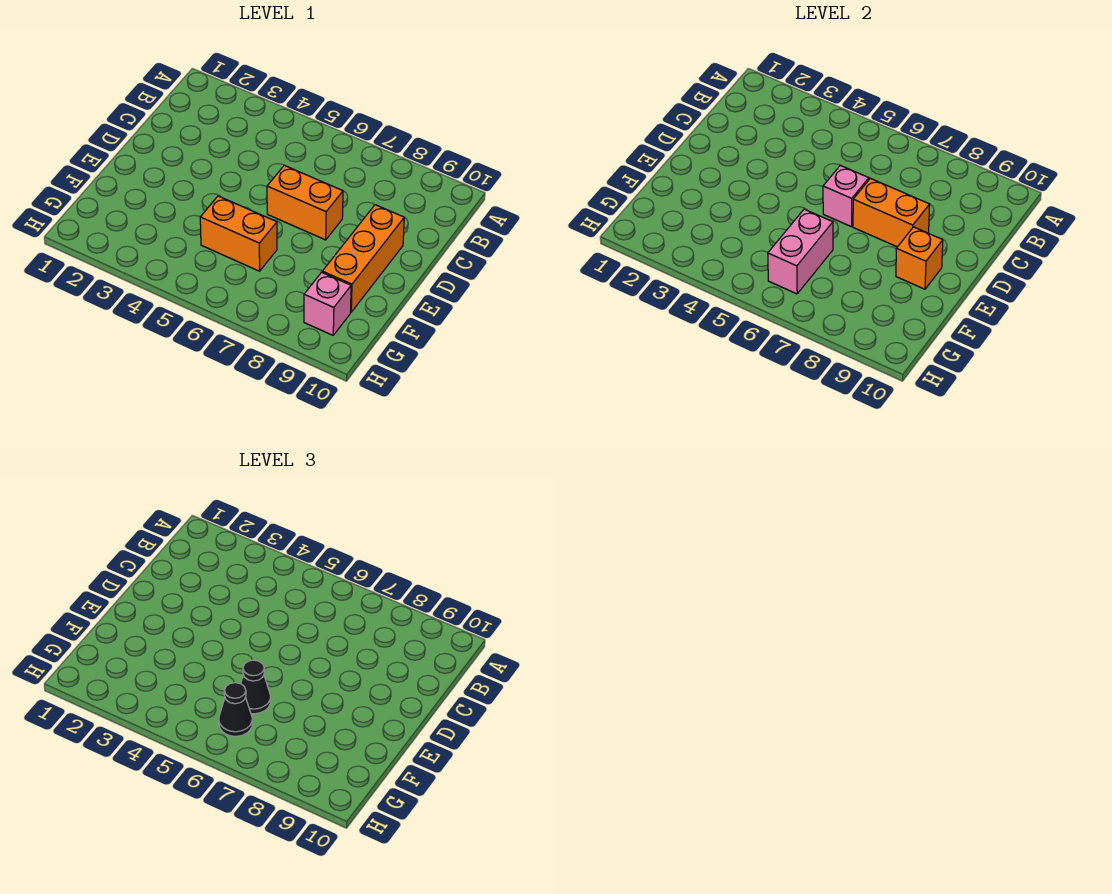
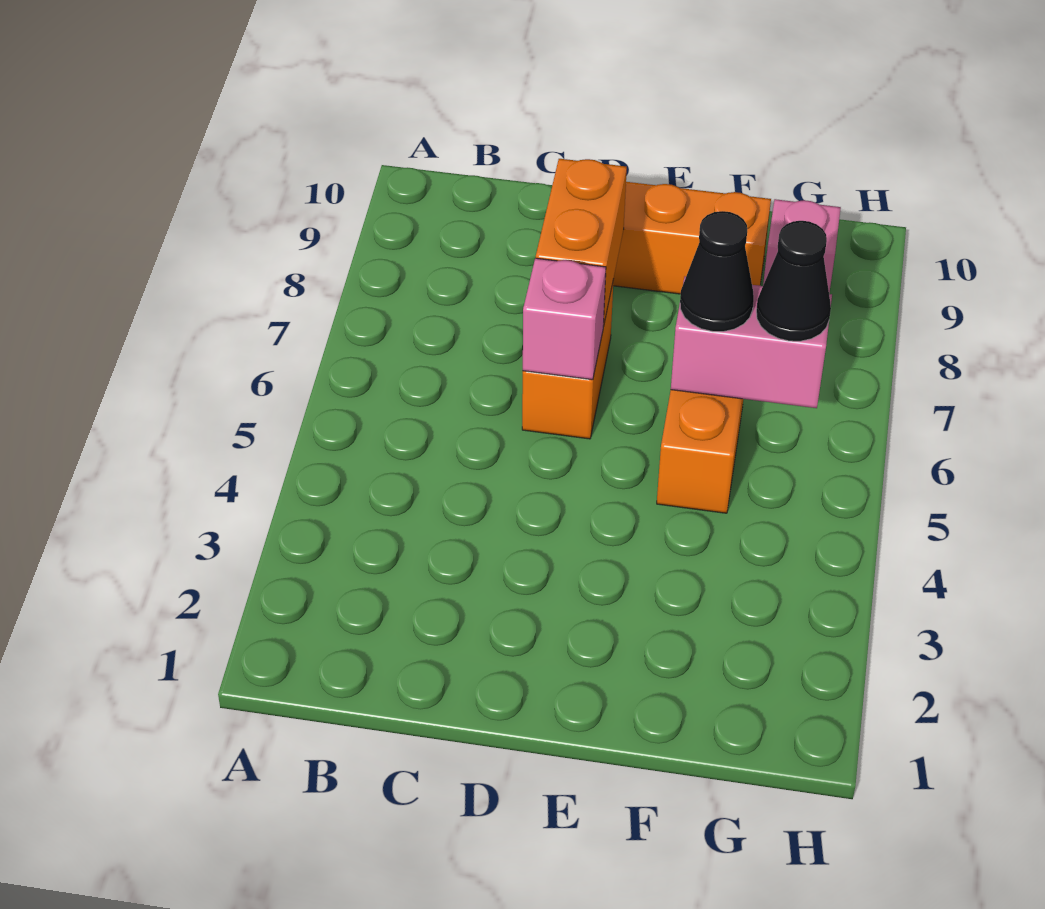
orange brick E9 level 2 -> none

